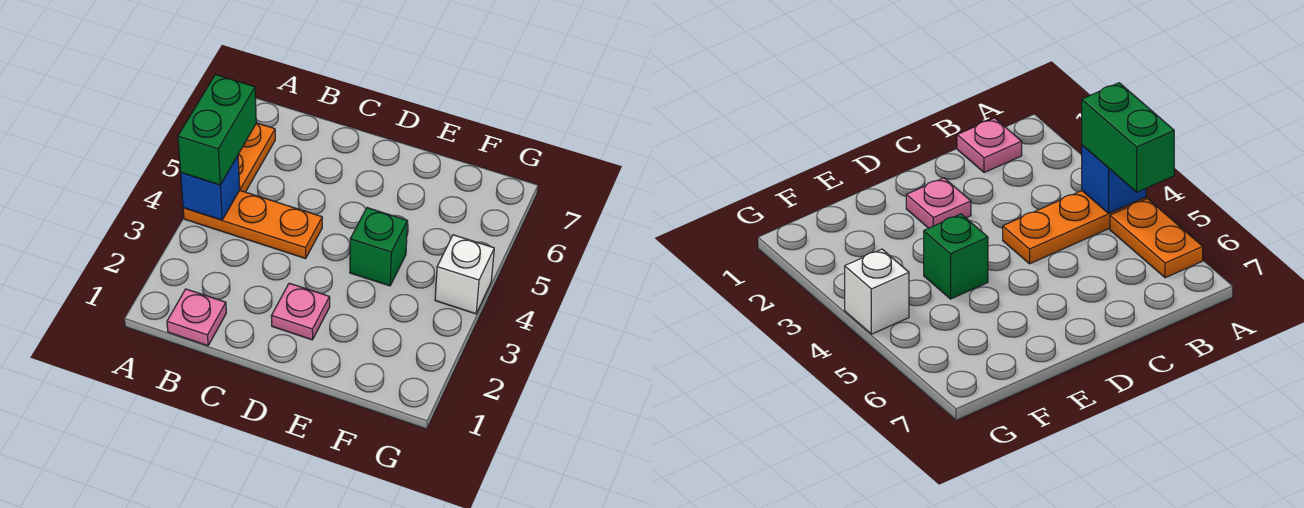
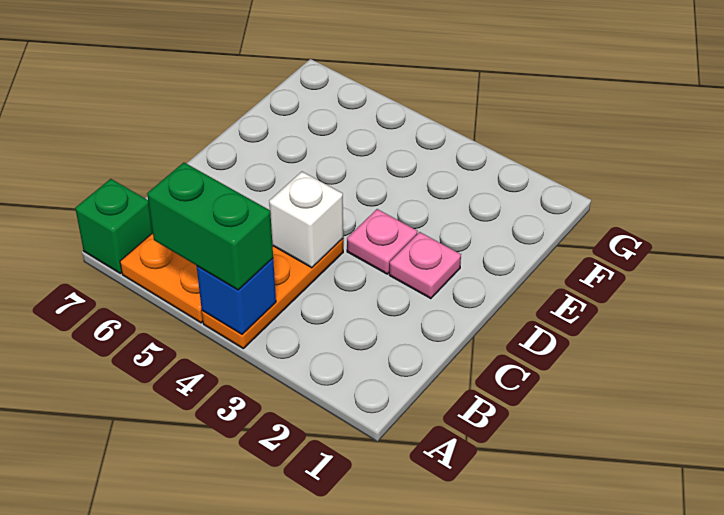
pink plate B1 level 1 -> pink plate D3 level 1
green brick E4 level 1 -> green brick A7 level 1
white brick G4 level 1 -> white brick C4 level 2

